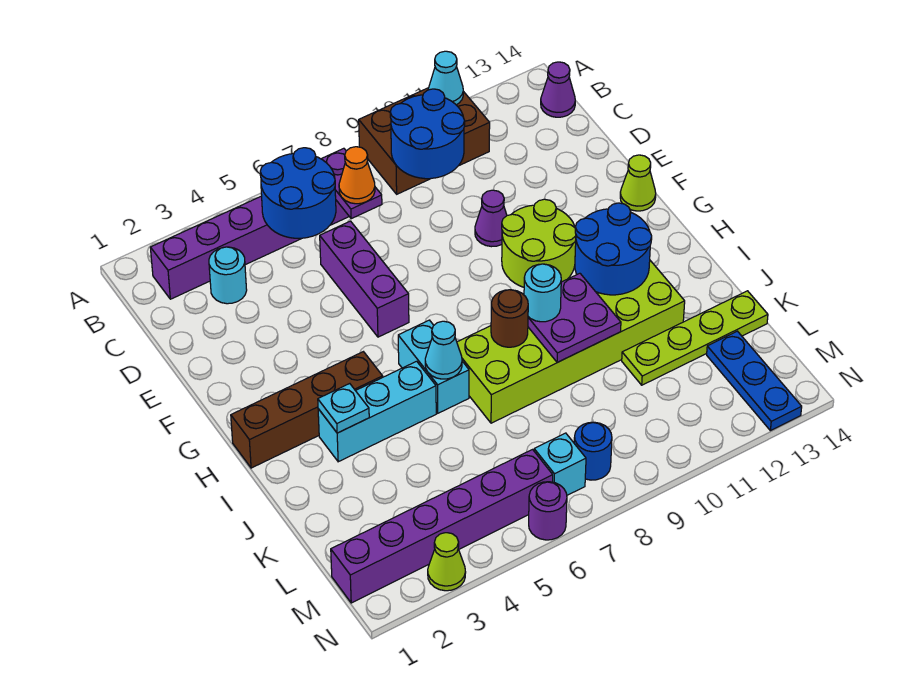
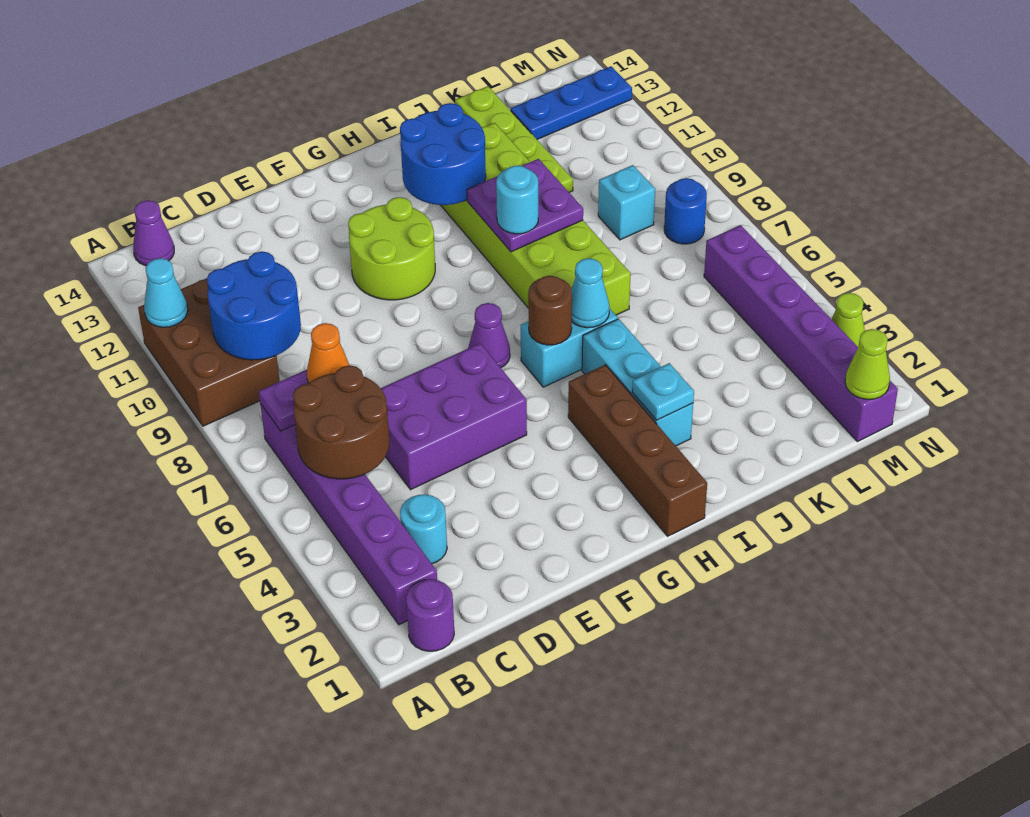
blue round brick B5:C6 level 2 -> brown round brick B5:C6 level 2
purple brick D6:F6 level 1 -> purple brick D5:F6 level 1
purple cone E10 level 1 -> purple cone G7 level 1
lime cone F14 level 1 -> lime cone M1 level 2
brown round brick I8 level 2 -> brown round brick H6 level 2
cyan brick M7 level 1 -> cyan brick L9 level 1
purple round brick N6 level 1 -> purple round brick B1 level 1

